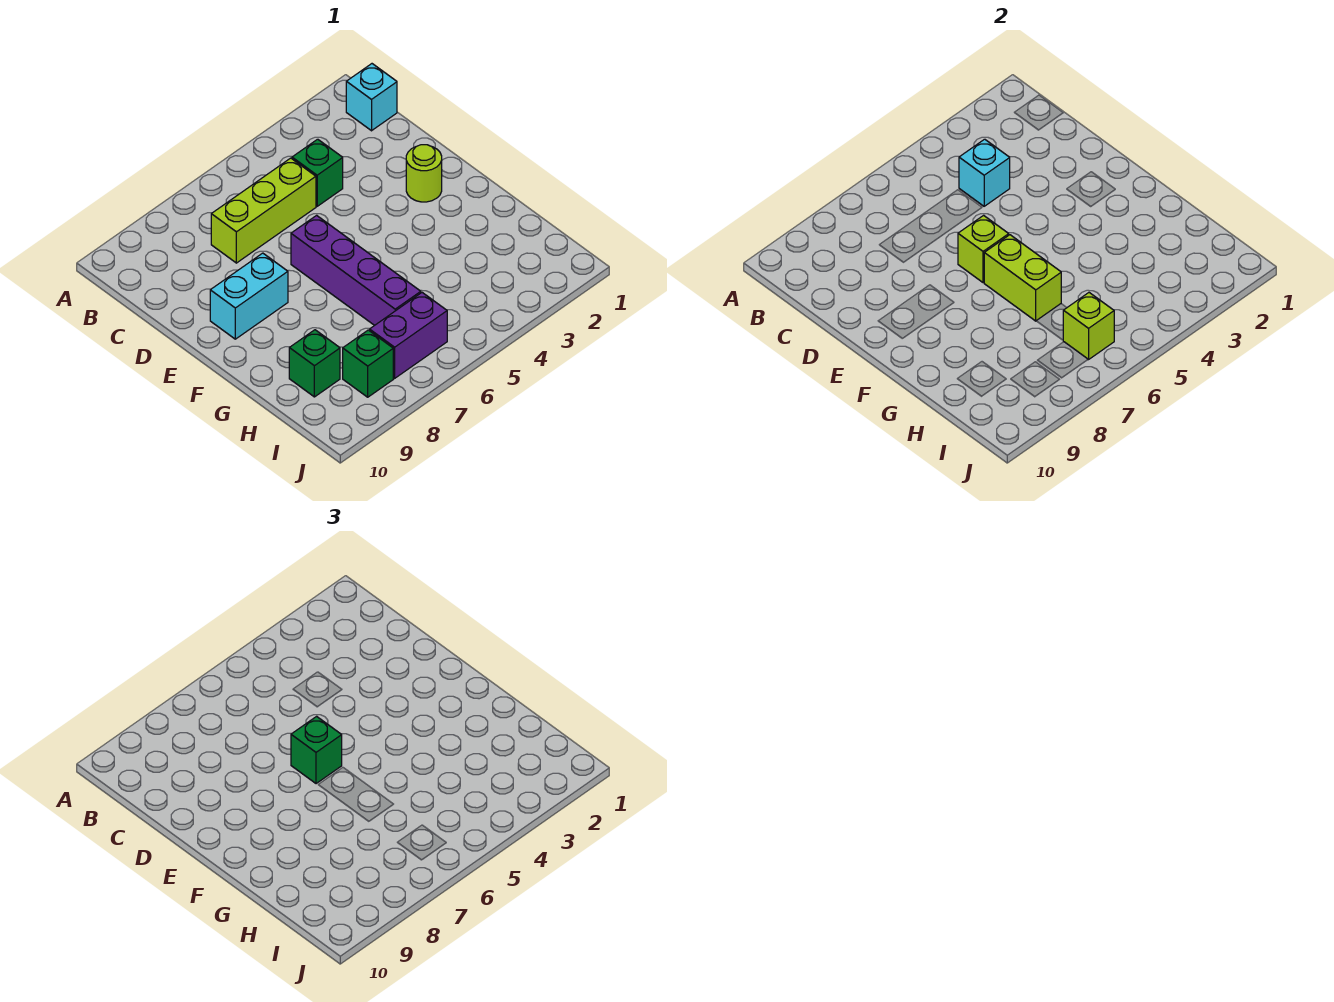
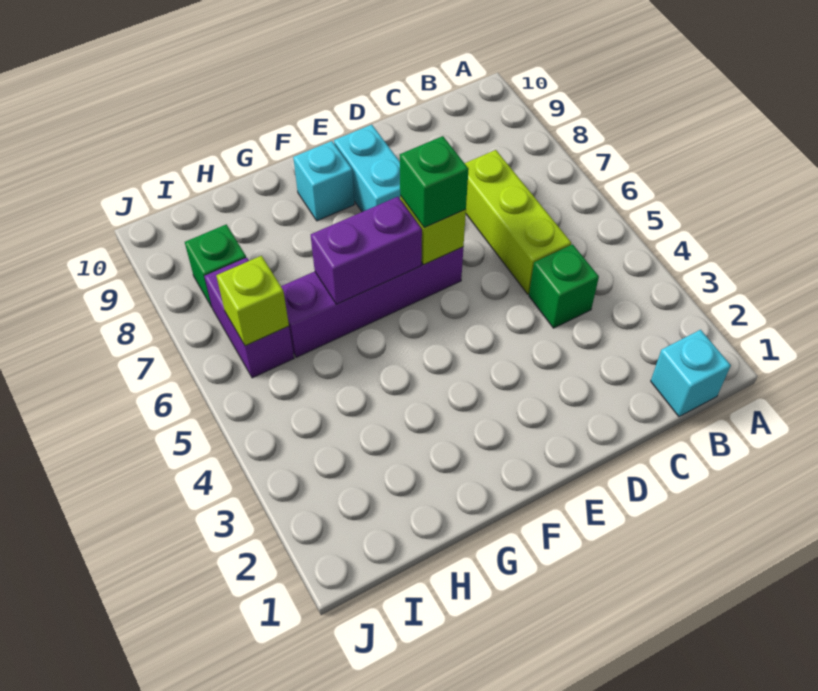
cyan brick C4 level 2 -> cyan brick F9 level 1
lime round brick E2 level 1 -> none
lime brick F6:G6 level 2 -> purple brick F6:G6 level 2
green brick H9 level 1 -> none

